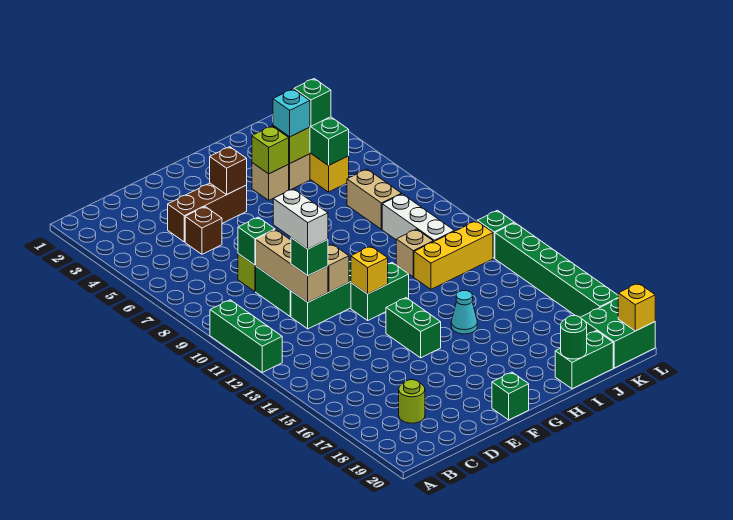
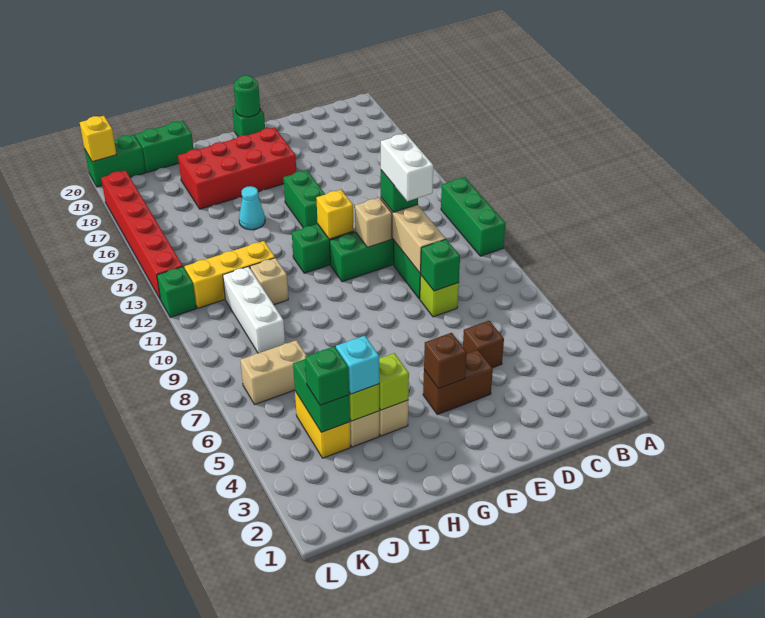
lime round brick C18 level 1 -> none
brown brick D4:F4 level 1 -> brown brick E4:F4 level 1
none -> red brick F17:I18 level 1
green round brick I20 level 2 -> green round brick F20 level 2
tan brick J7:J8 level 1 -> tan brick J7:K7 level 1
green brick K19:L20 level 1 -> green brick K20:L20 level 1
green brick L13:L18 level 1 -> red brick L13:L18 level 1

